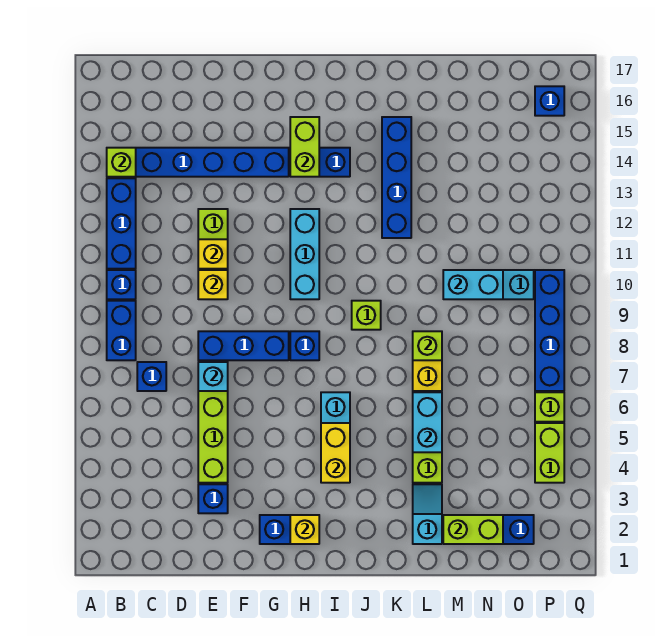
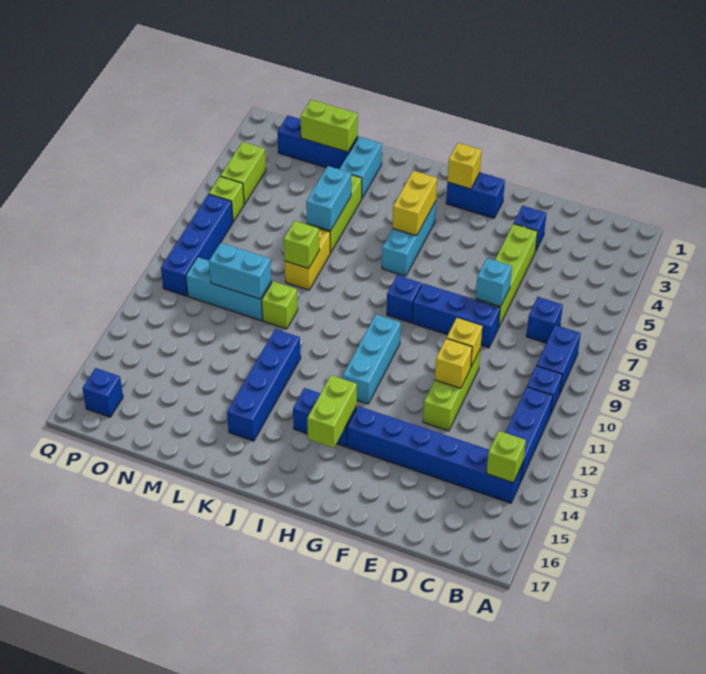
lime brick J9 level 1 -> lime brick L10 level 1
cyan slope L2:L3 level 1 top 2 -> cyan brick L2:L3 level 1

